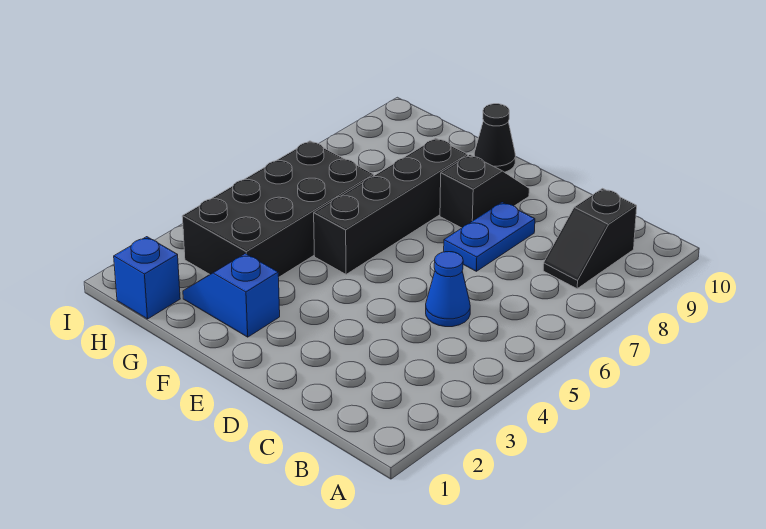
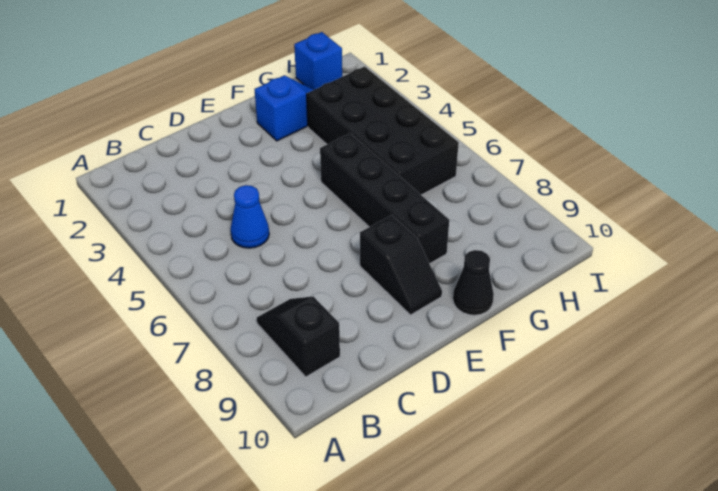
blue plate D7:D8 level 1 -> none

